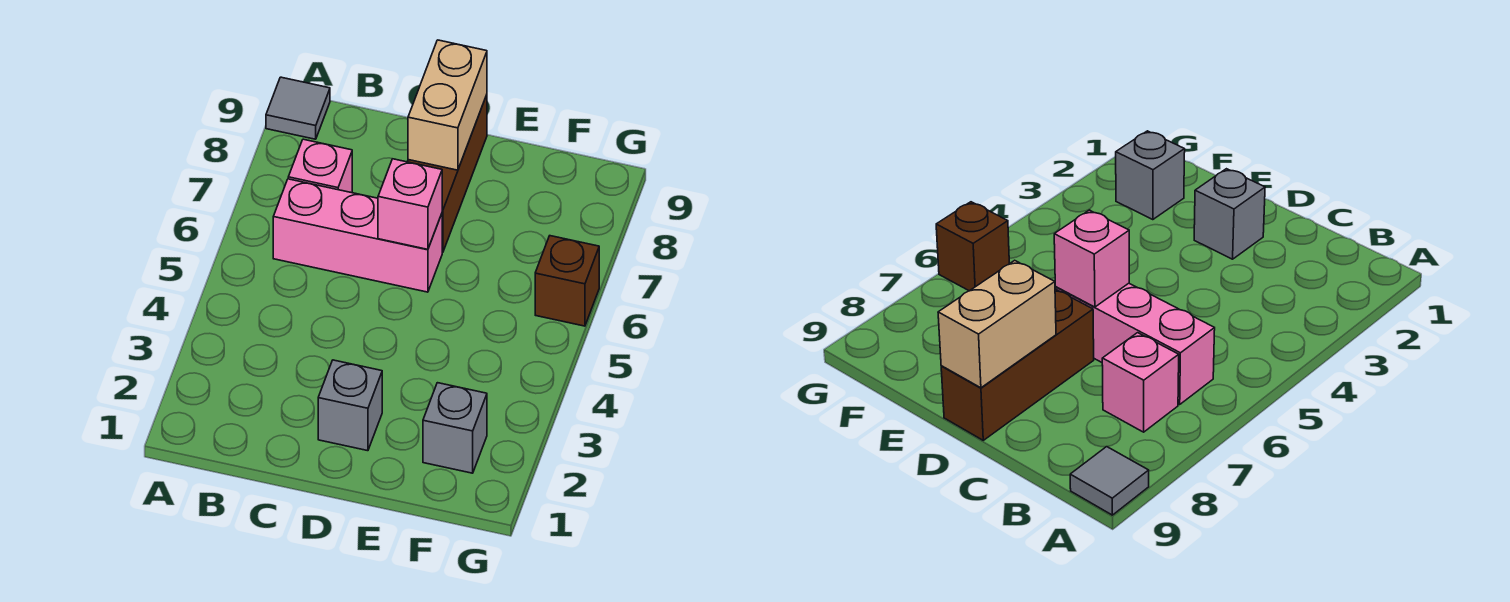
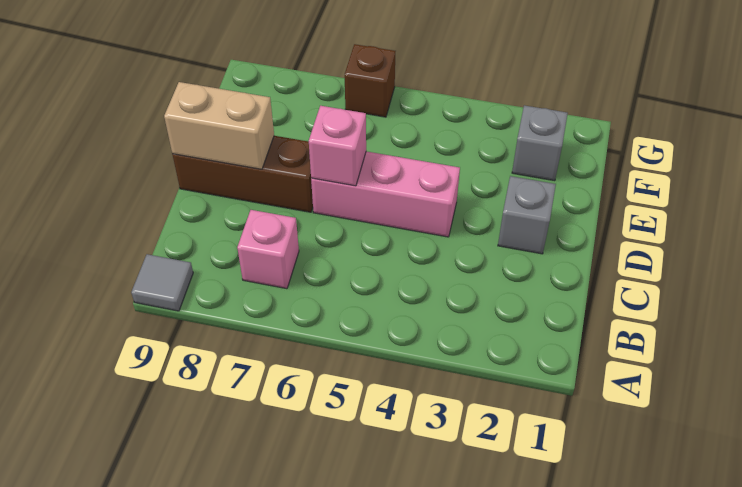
pink brick B6:D6 level 1 -> pink brick D4:D6 level 1

